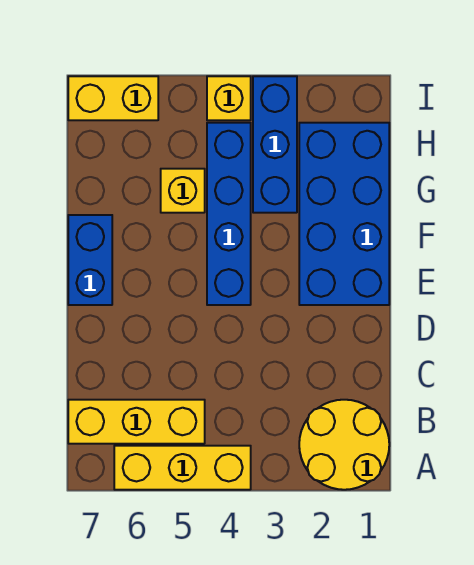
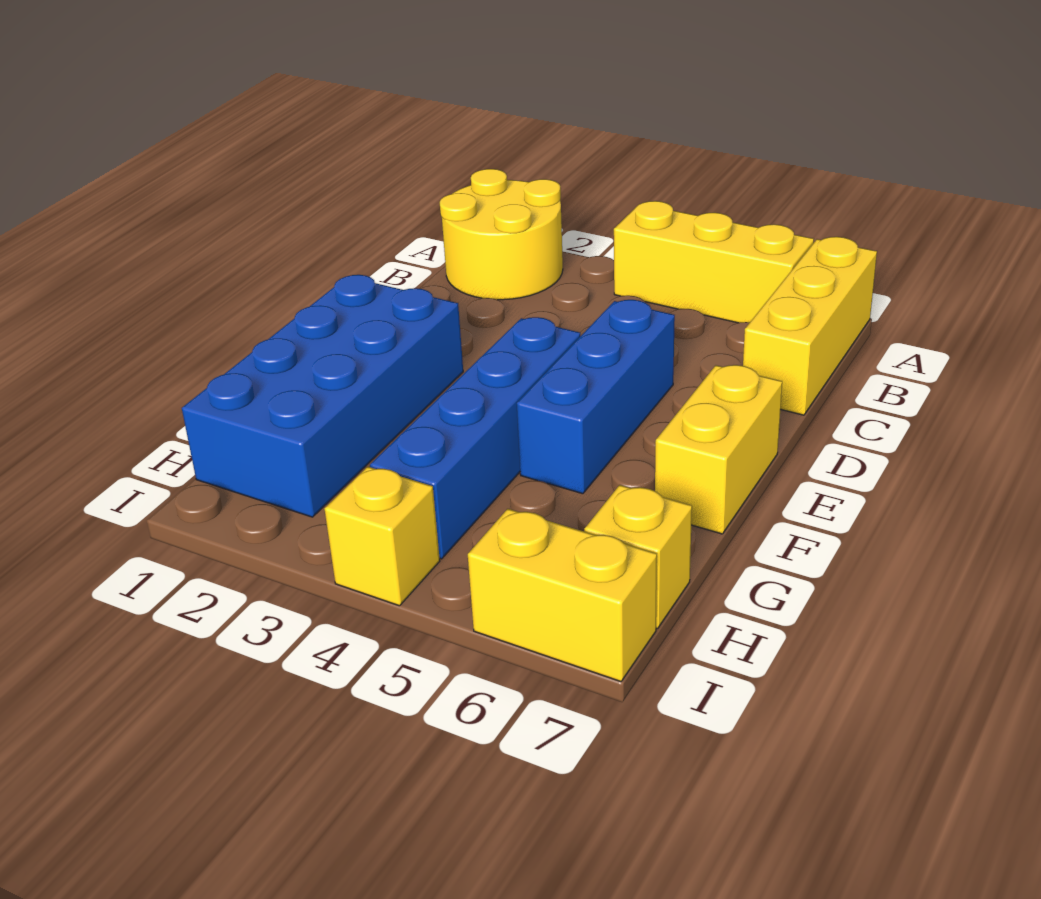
yellow brick B5:B7 level 1 -> yellow brick A7:C7 level 1
blue brick E7:F7 level 1 -> yellow brick E7:F7 level 1
blue brick G3:I3 level 1 -> blue brick D5:F5 level 1
yellow brick G5 level 1 -> yellow brick H7 level 1

